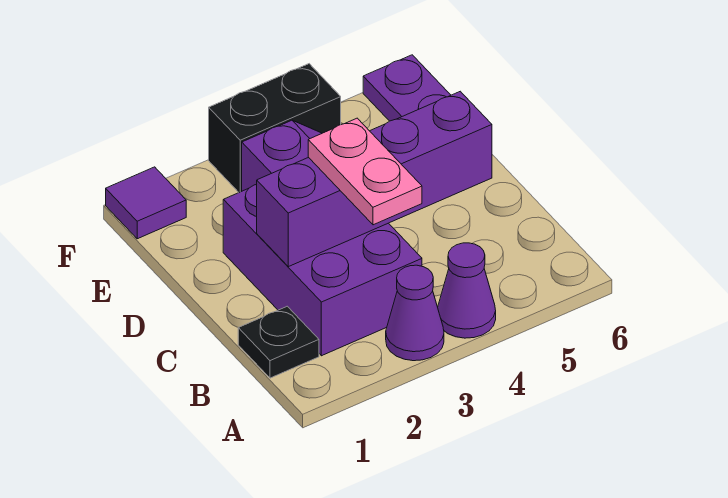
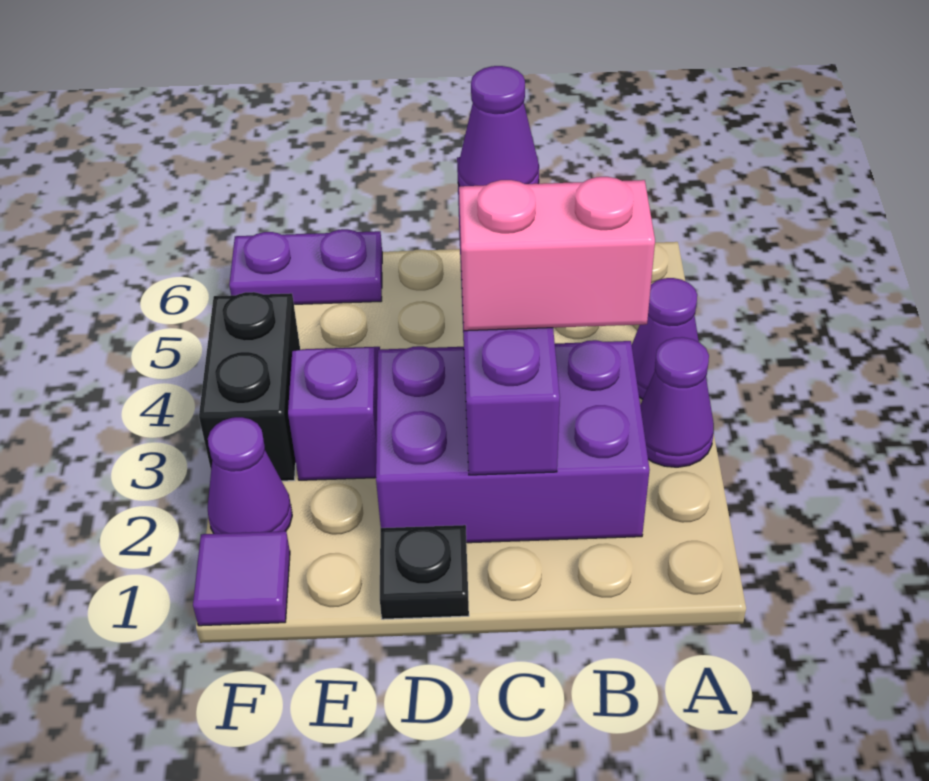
black plate B1 level 1 -> black plate D1 level 1
pink plate B3:C3 level 3 -> pink brick B3:C3 level 3
none -> purple cone C5 level 3
none -> purple cone F2 level 1

